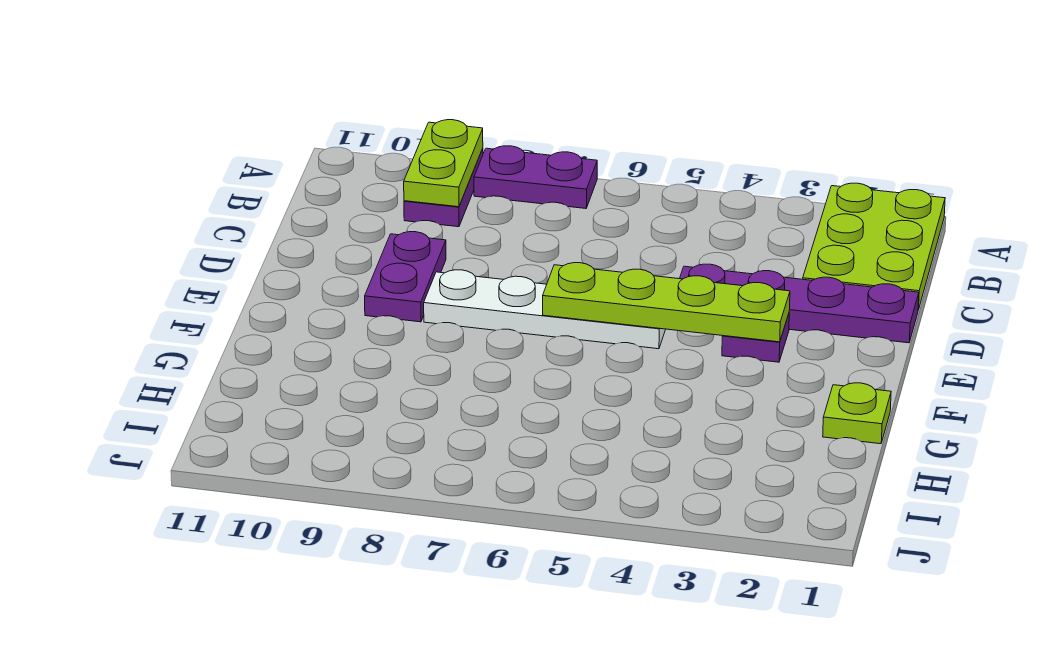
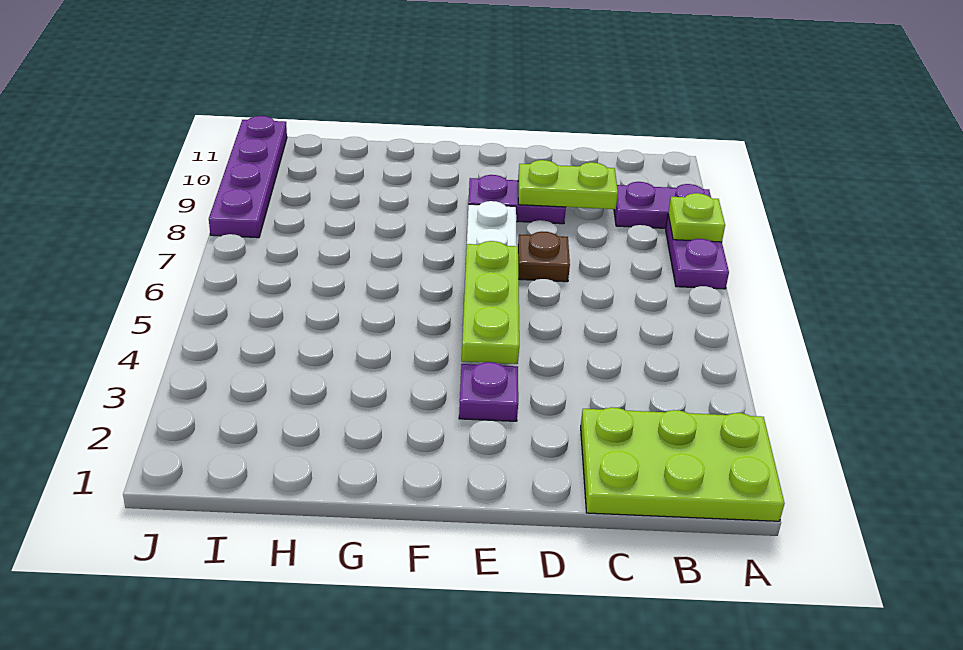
lime plate A9:B9 level 2 -> lime plate C9:D9 level 2
purple plate D1:D4 level 1 -> purple plate J8:J11 level 1
none -> brown plate D7 level 1
lime plate E3:E6 level 2 -> lime plate E4:E6 level 2
lime plate G1 level 1 -> lime plate A8 level 2

